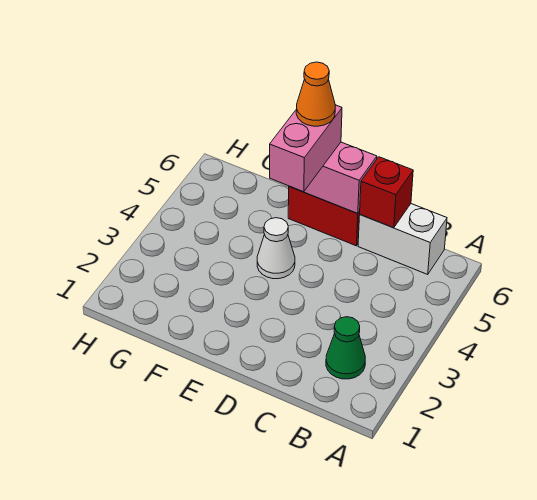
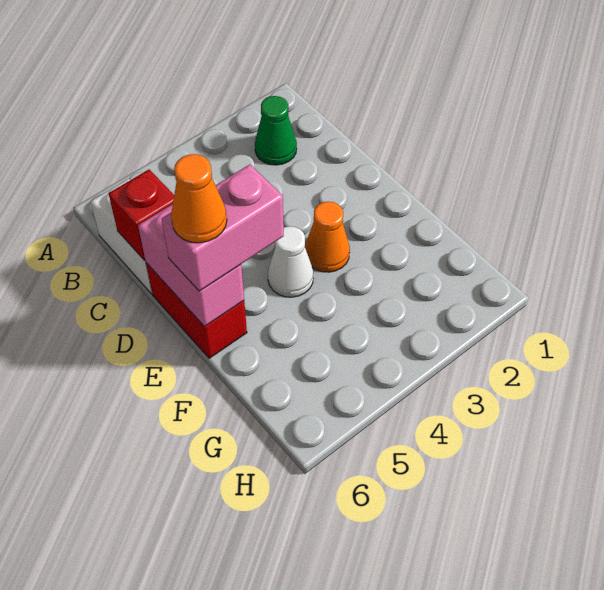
none -> orange cone E3 level 1

